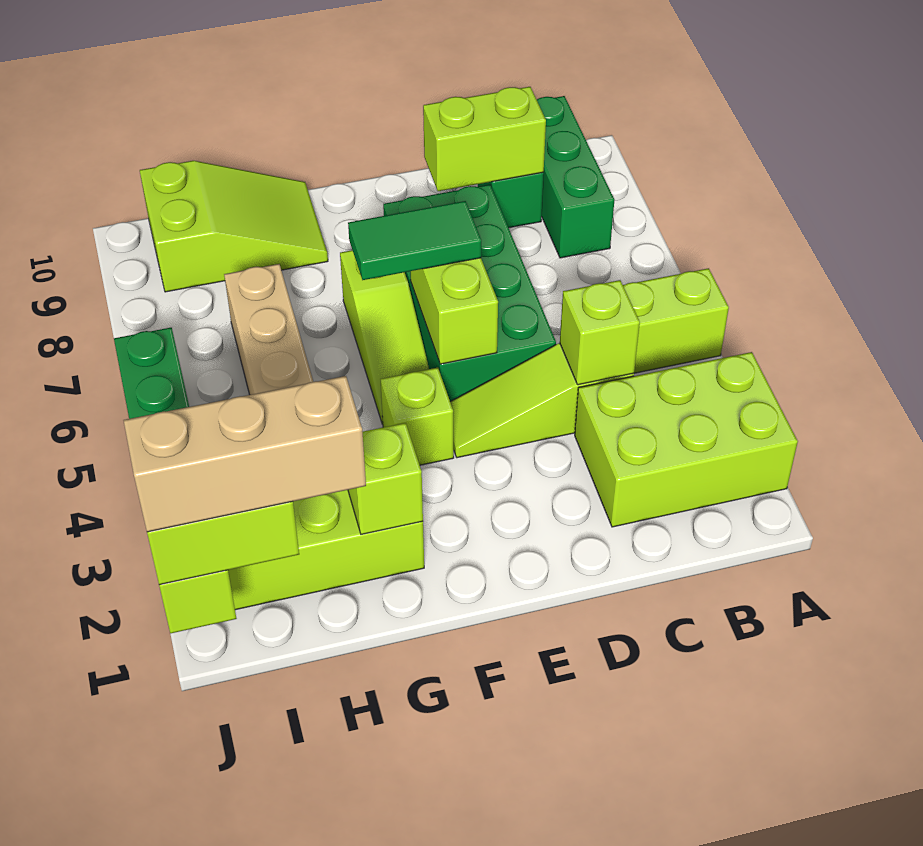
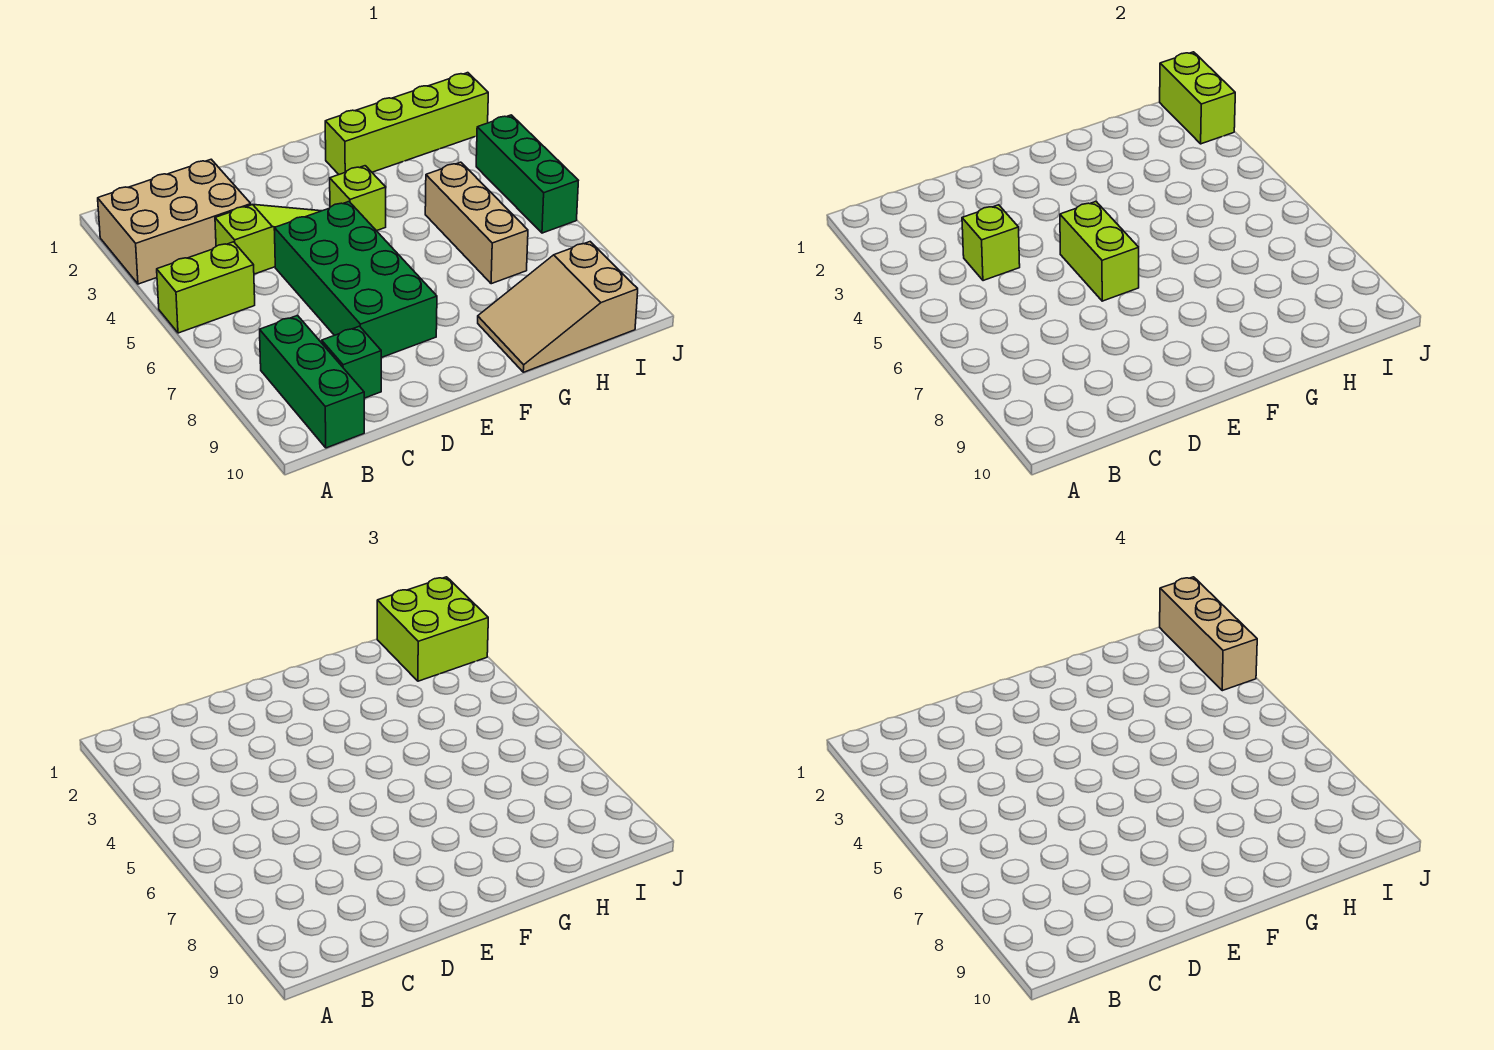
lime brick A2:C3 level 1 -> tan brick A2:C3 level 1
lime brick C9:D9 level 2 -> none
green tile E6:F6 level 3 -> none
lime slope F5:F7 level 1 top 7 -> none
lime brick G2 level 2 -> none
lime slope G9:I10 level 1 top I -> tan slope G9:I10 level 1 top I
tan brick H1:J1 level 4 -> tan brick J1:J3 level 4

